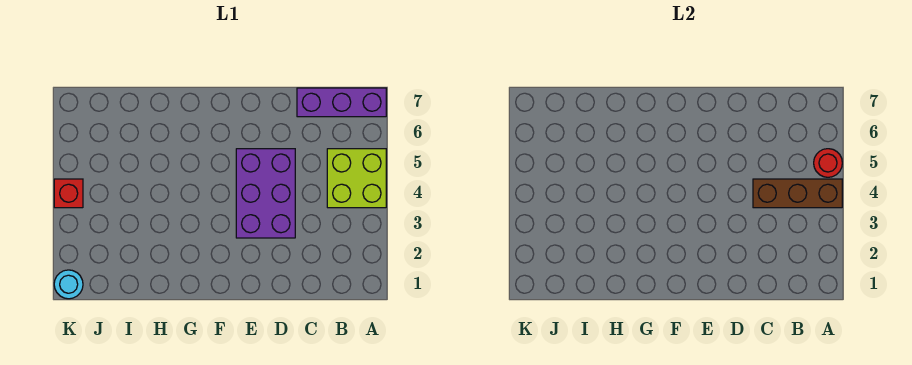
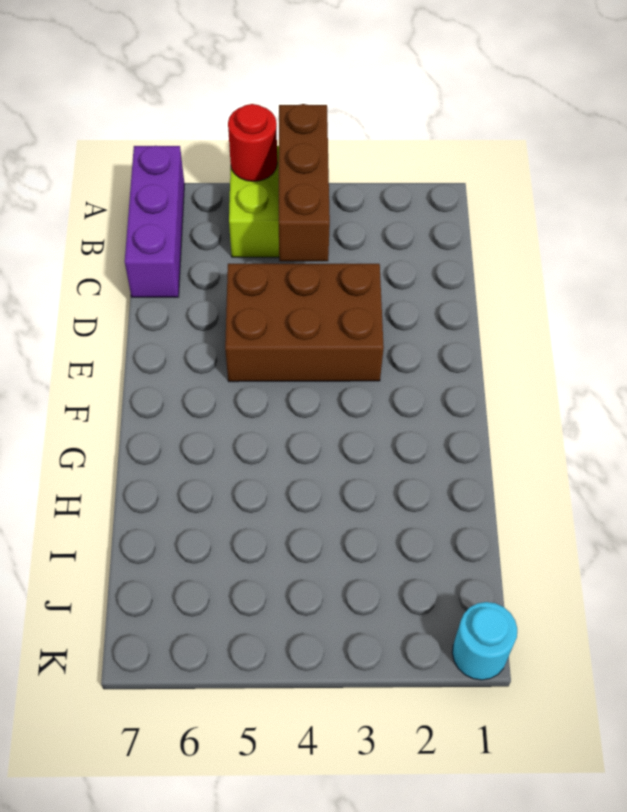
purple brick D3:E5 level 1 -> brown brick D3:E5 level 1
red brick K4 level 1 -> none

